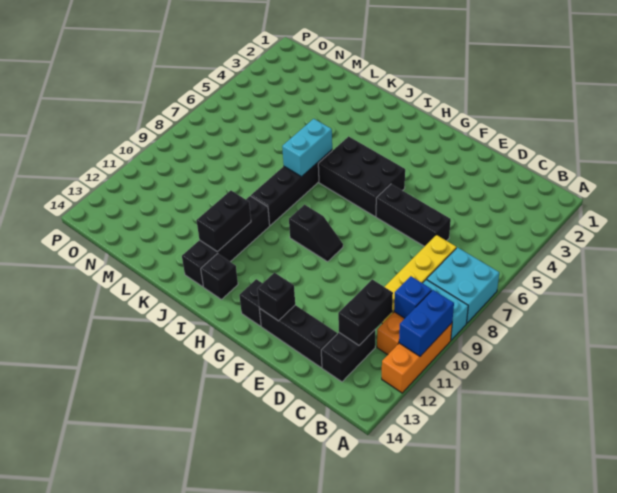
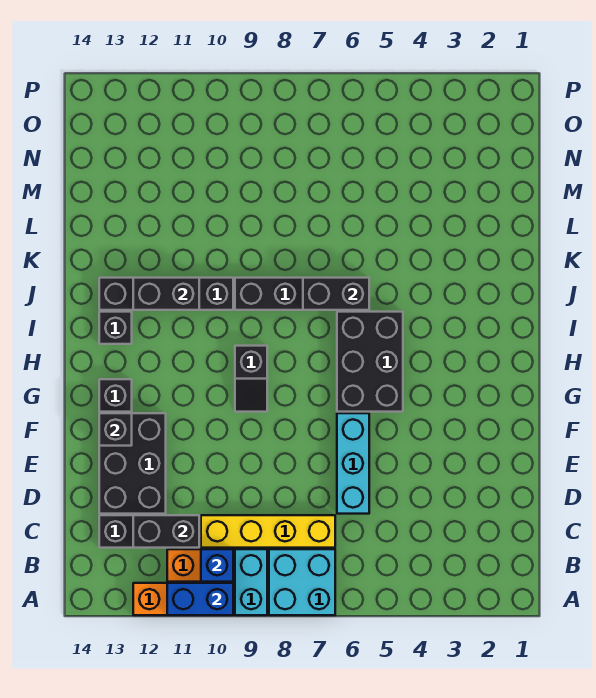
black brick D6:F6 level 1 -> cyan brick D6:F6 level 1
black brick D13:F13 level 1 -> black brick D12:F13 level 1
cyan brick J6:J7 level 2 -> black brick J6:J7 level 2

